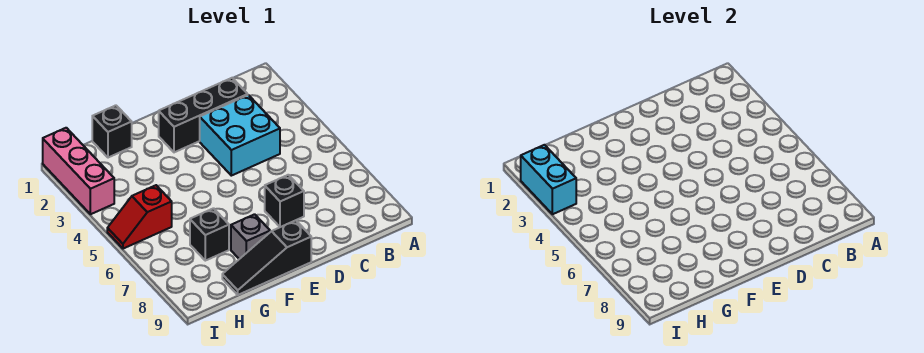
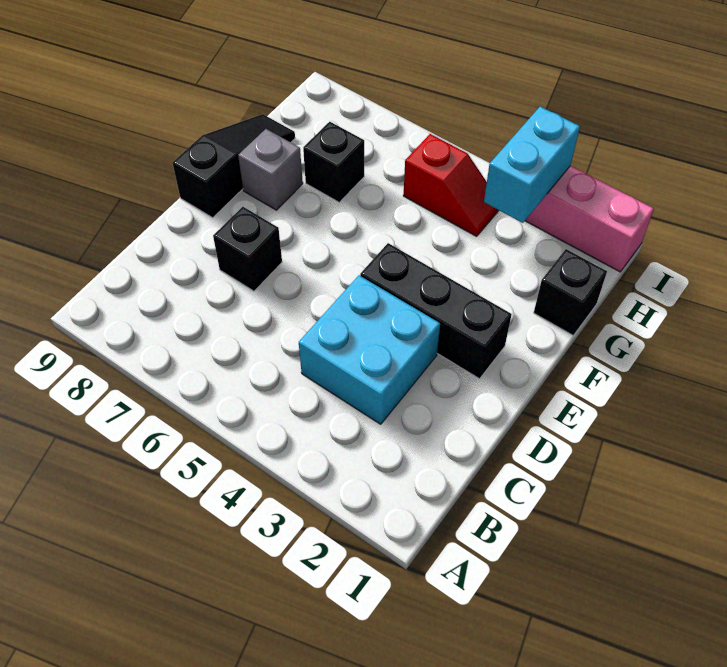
black brick C2:E2 level 1 -> black brick E2:E4 level 1
red slope H5:I5 level 1 top H -> red slope H4:H5 level 1 top 5
cyan brick I2:I3 level 2 -> cyan brick H3:I3 level 2

